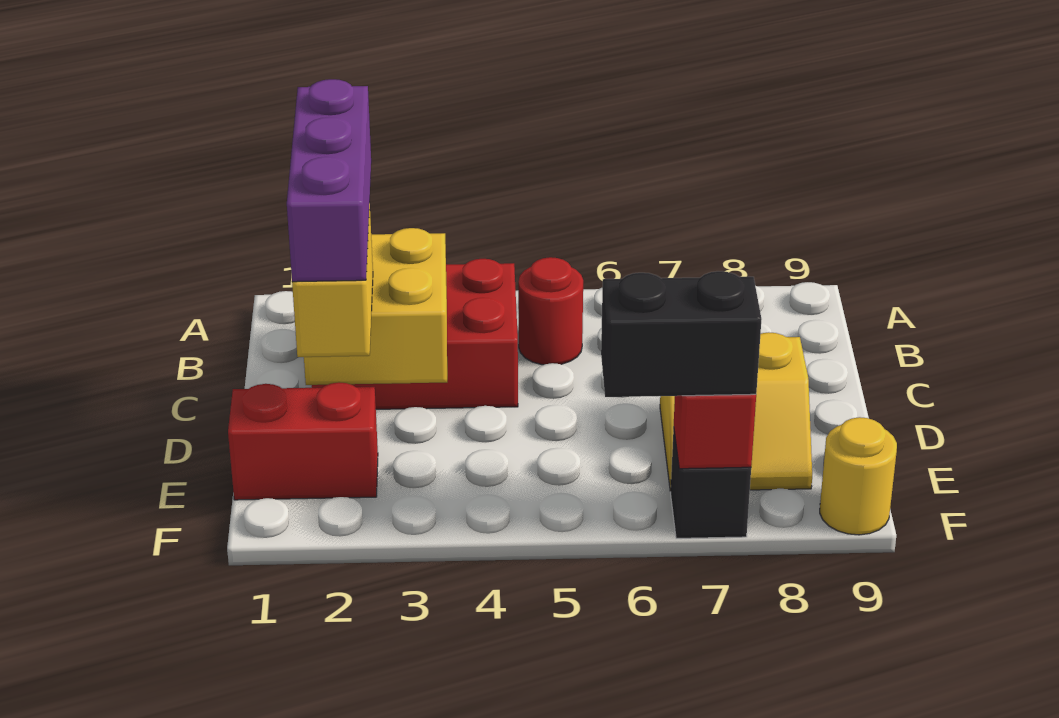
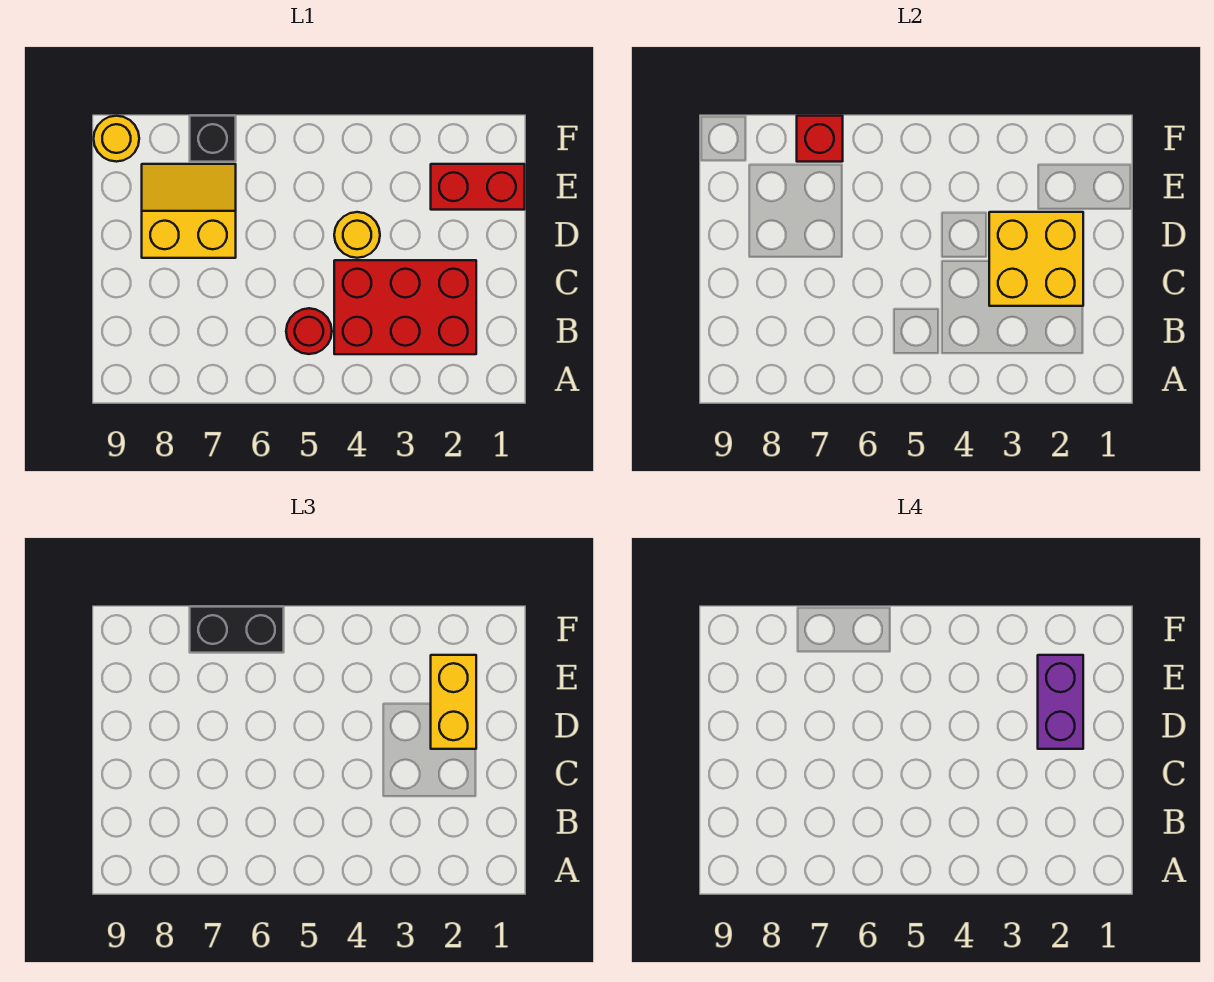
purple brick C2:E2 level 4 -> purple brick D2:E2 level 4
none -> yellow round brick D4 level 1

